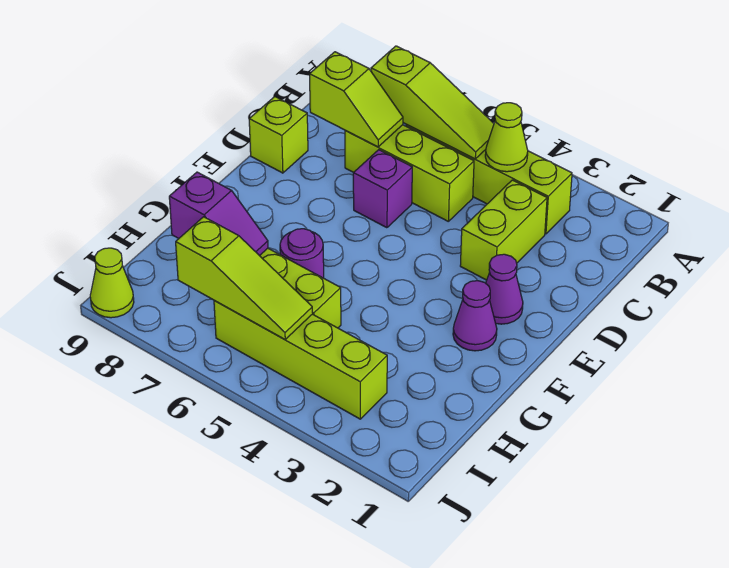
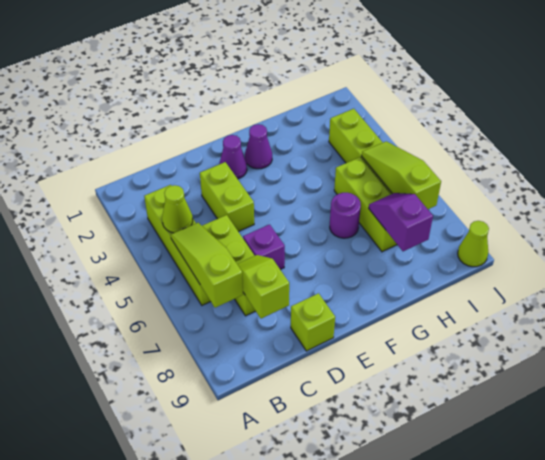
lime brick C3:D3 level 1 -> lime brick D3:D4 level 1

